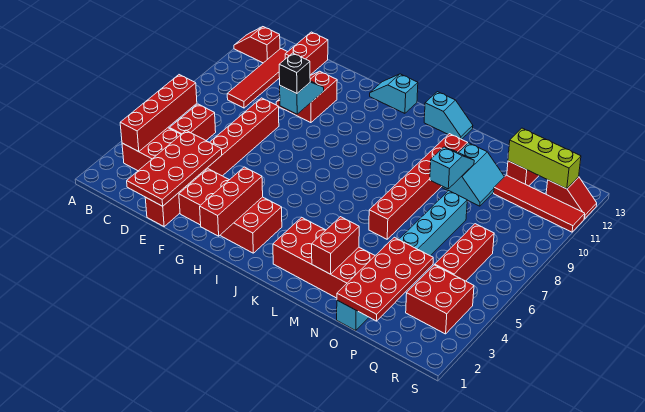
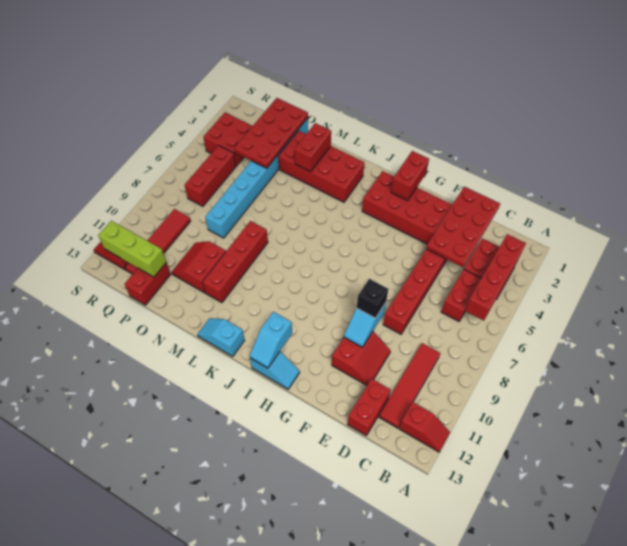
red brick H1:H3 level 2 -> red brick H1:H2 level 2
red brick M6:M11 level 1 -> red brick M8:M11 level 1
cyan slope N9:N10 level 2 top 9 -> cyan slope I12:I13 level 2 top 12
cyan slope N10:O11 level 1 top N -> red slope N10:O11 level 1 top N
red tile P11:S11 level 1 -> red tile Q9:Q12 level 1

